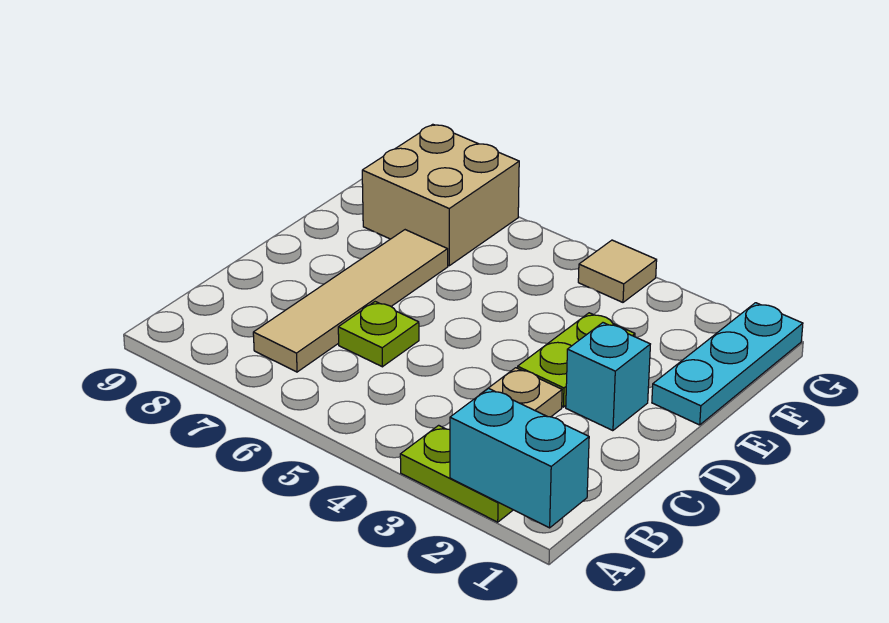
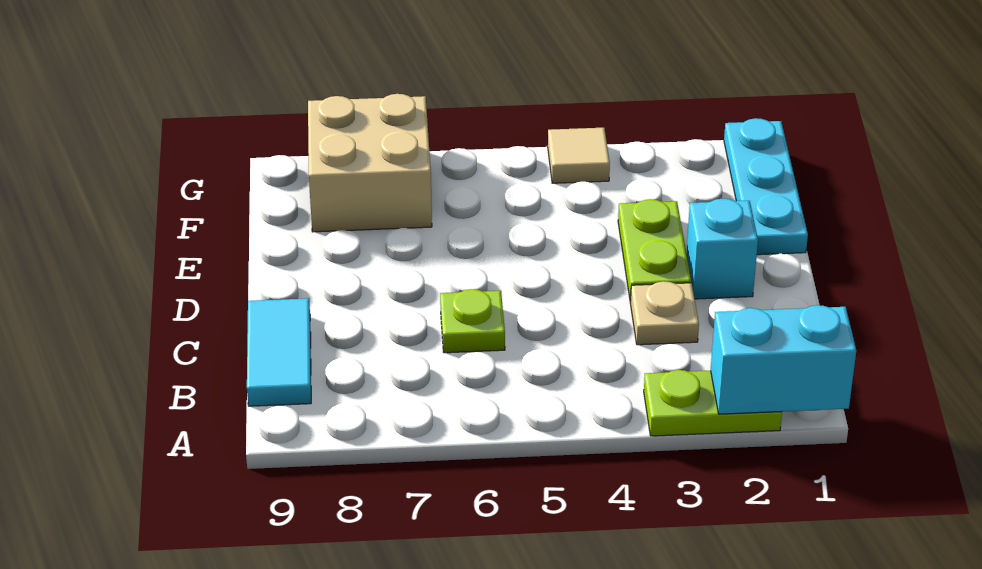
tan tile B7:E7 level 1 -> none
none -> cyan tile B9:C9 level 1

